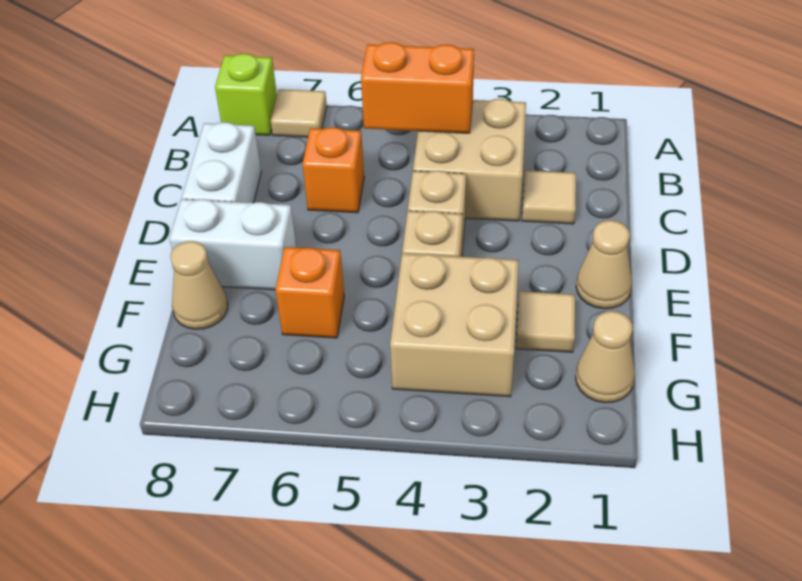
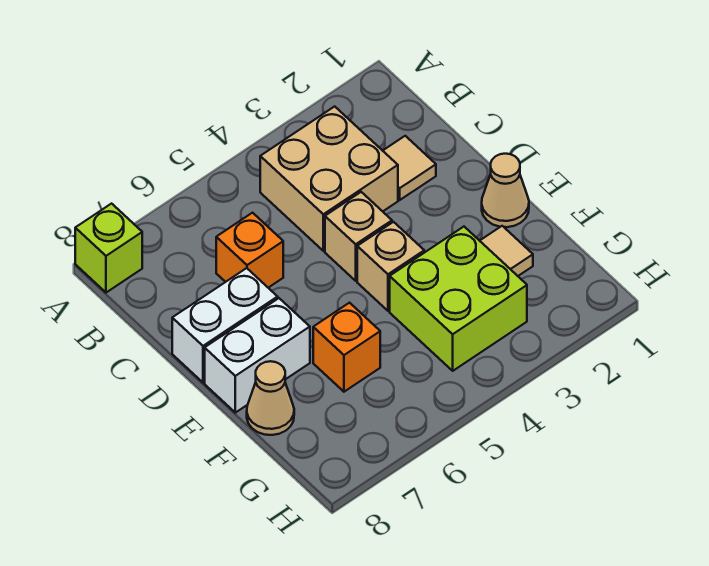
tan tile A7 level 1 -> none
orange brick B4:B5 level 2 -> none
white brick C8:D8 level 1 -> white brick D7:D8 level 1
tan brick F3:G4 level 1 -> lime brick F3:G4 level 1
tan cone G1 level 1 -> none

